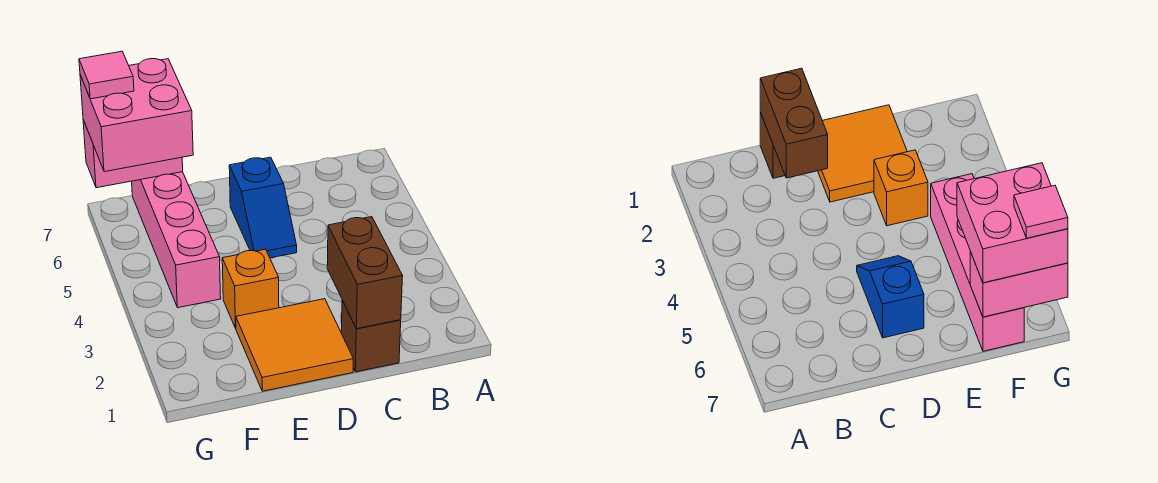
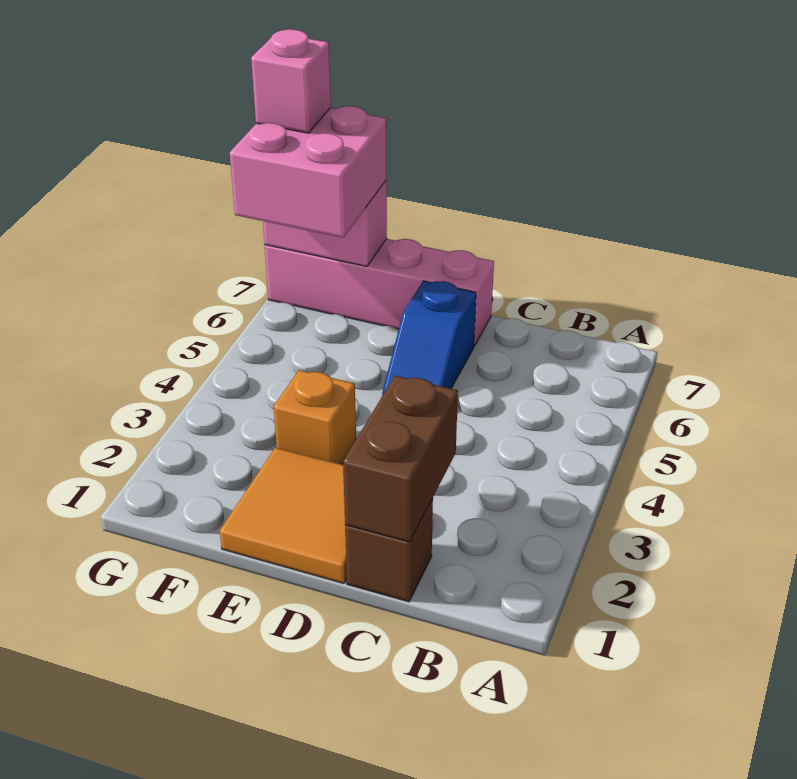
pink brick F4:F7 level 1 -> pink brick D7:G7 level 1
pink tile G7 level 4 -> pink brick G7 level 4

